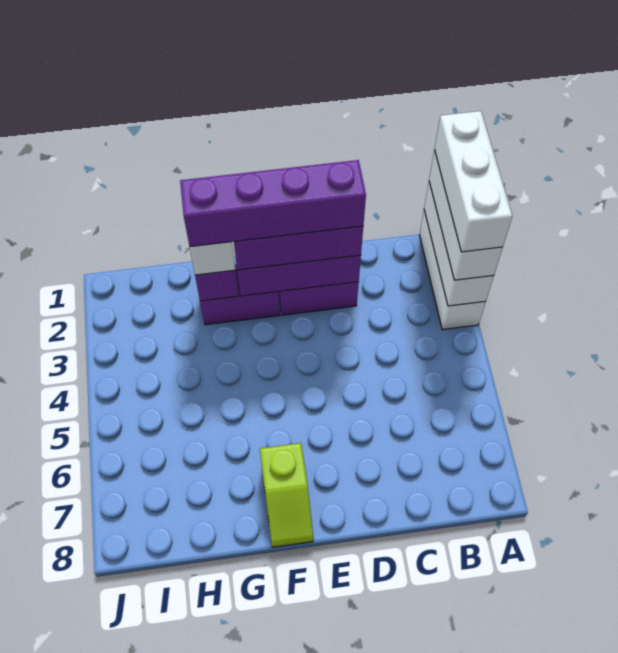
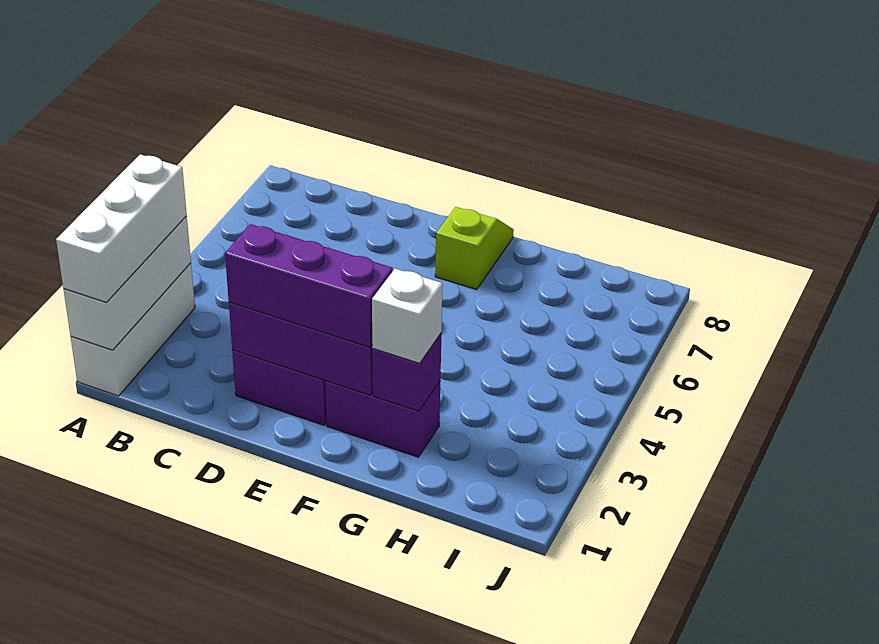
white brick A1:A3 level 4 -> none
purple brick D2:G2 level 4 -> none

